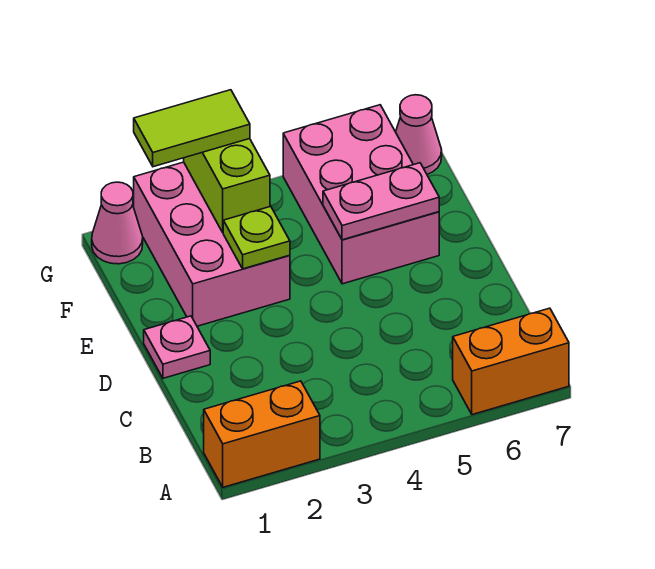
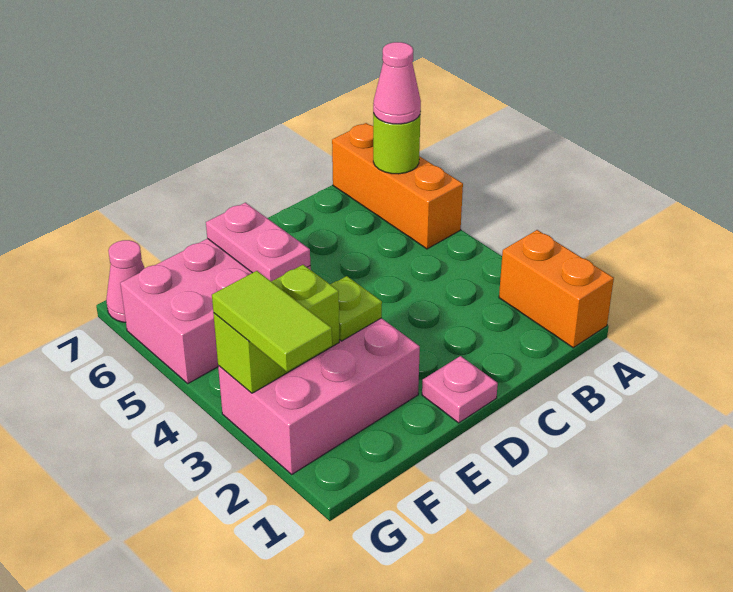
orange brick A6:A7 level 1 -> orange brick A5:A7 level 1
none -> lime round brick A6 level 2
pink cone G1 level 1 -> pink cone A6 level 3

